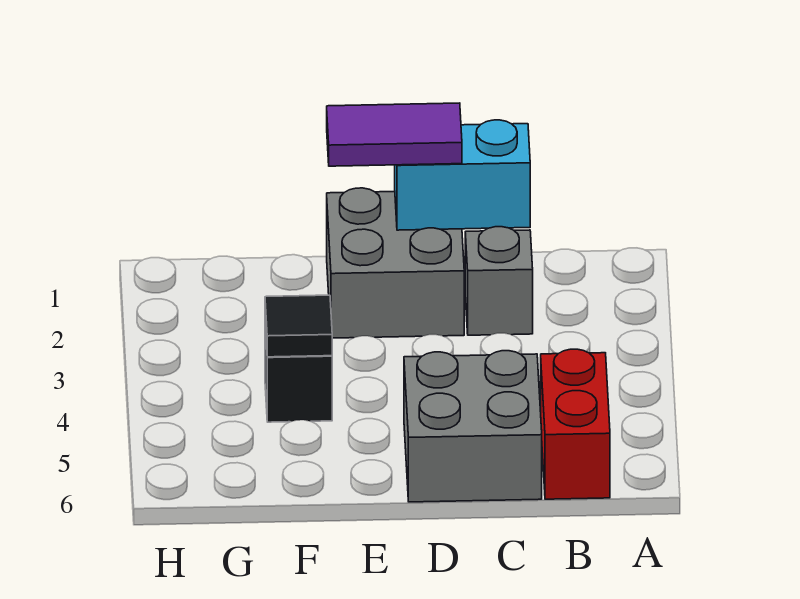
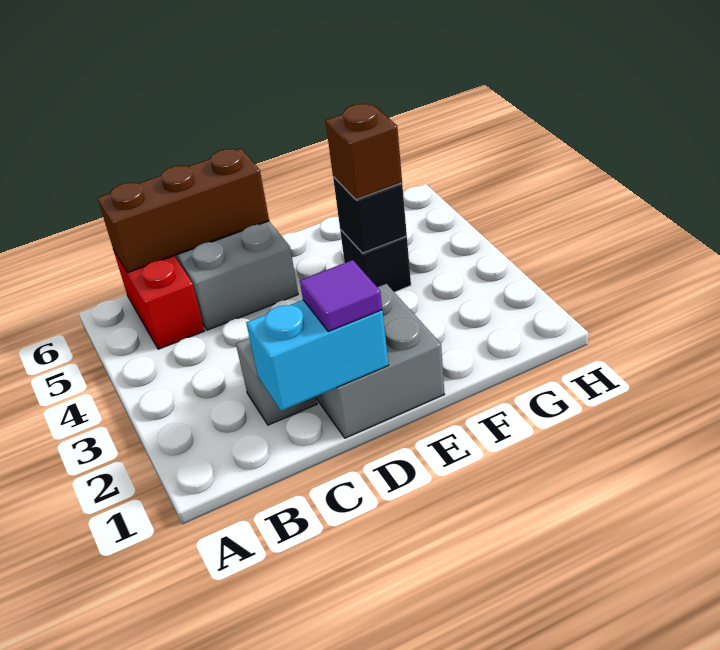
none -> brown brick B6:D6 level 2
purple tile D1:E1 level 3 -> purple tile D1 level 3
black tile F4 level 2 -> black brick F4 level 2
none -> brown brick F4 level 3

